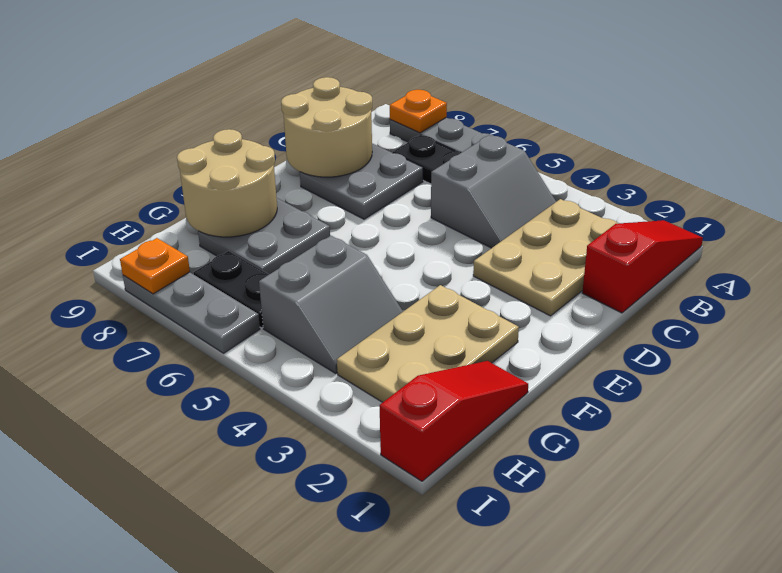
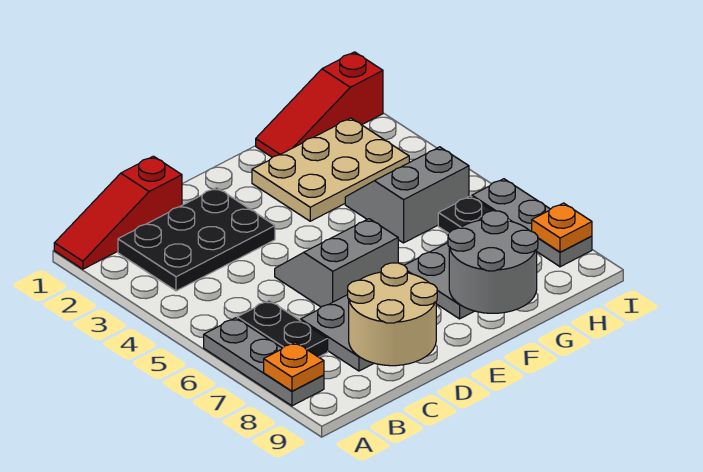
tan plate B2:D3 level 1 -> black plate B2:D3 level 1
grey slope B4:C5 level 1 top 5 -> grey slope D5:E6 level 1 top 6
tan round brick F8:G9 level 2 -> grey round brick F8:G9 level 2

